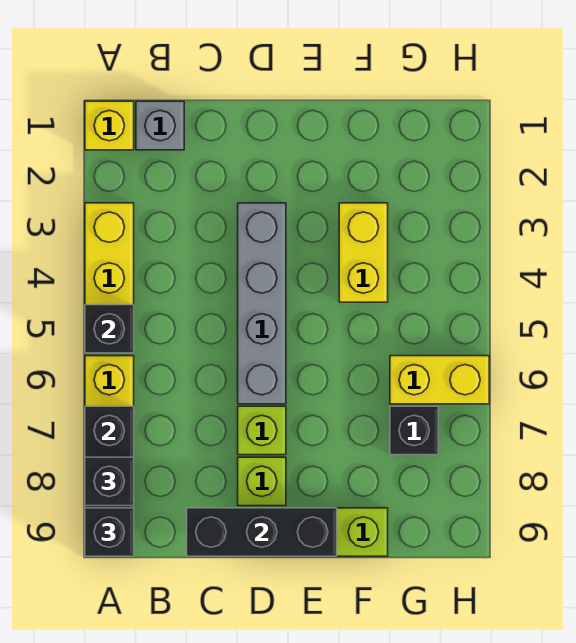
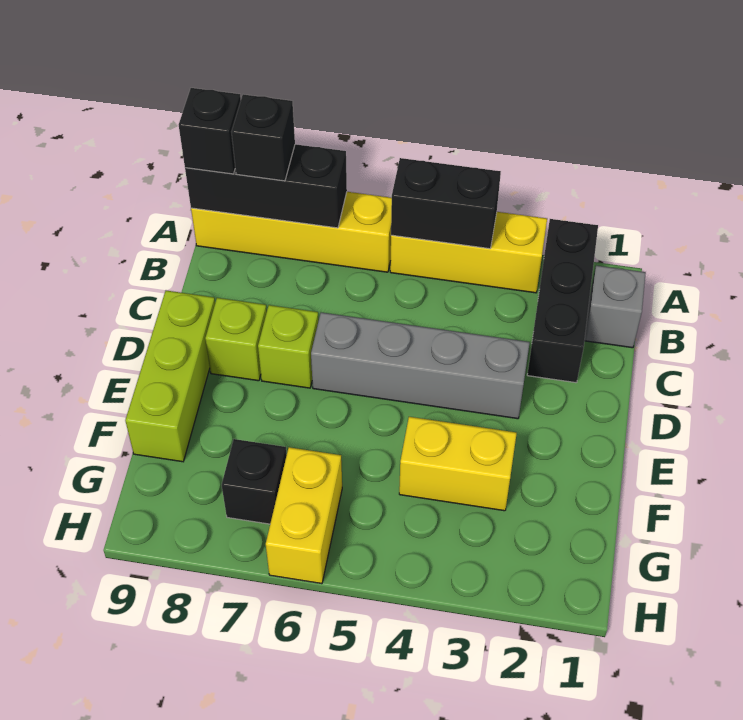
yellow brick A1 level 1 -> none
black brick A5 level 2 -> black brick A4:A5 level 2
black brick C9:E9 level 2 -> black brick A2:C2 level 1

